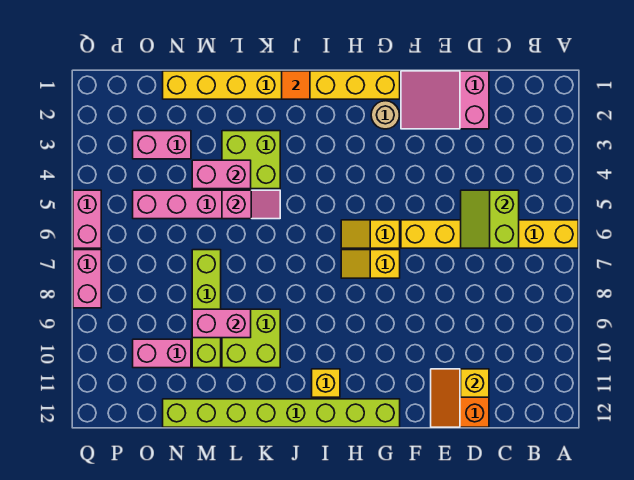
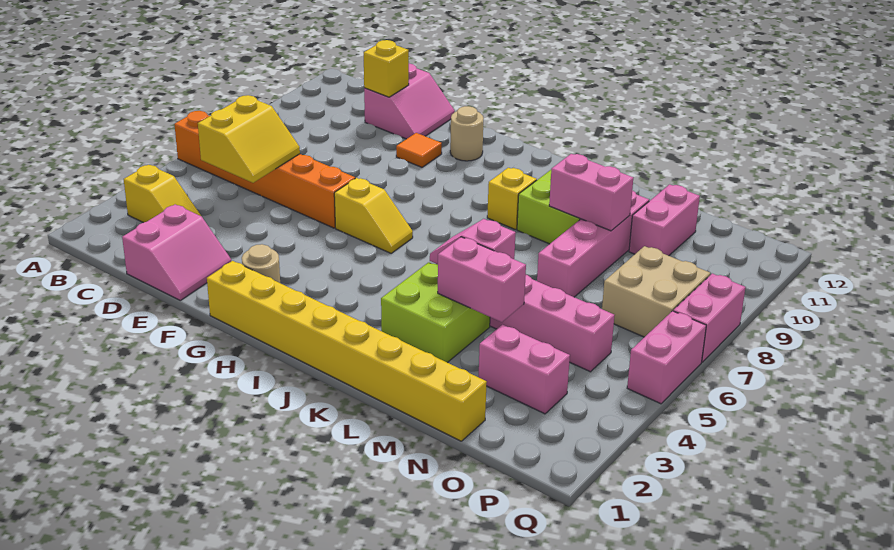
yellow brick A6:F6 level 1 -> orange brick A6:F6 level 1
lime slope C5:D6 level 2 top C -> yellow slope C5:D6 level 2 top C
pink slope D1:F2 level 1 top D -> pink slope D1:E2 level 1 top D
orange slope D11:E12 level 1 top D -> pink slope D11:E12 level 1 top D
yellow slope G7:H7 level 1 top G -> yellow slope B3:C3 level 1 top B
none -> tan round brick G11 level 1
lime brick G12:N12 level 1 -> none
yellow brick I11 level 1 -> yellow brick J9 level 1
orange tile J1 level 2 -> orange tile F10 level 1
lime brick M7:M10 level 1 -> pink brick M7:M10 level 1
pink brick N10:O10 level 1 -> pink brick N10:N11 level 1
none -> tan brick O7:P8 level 1

